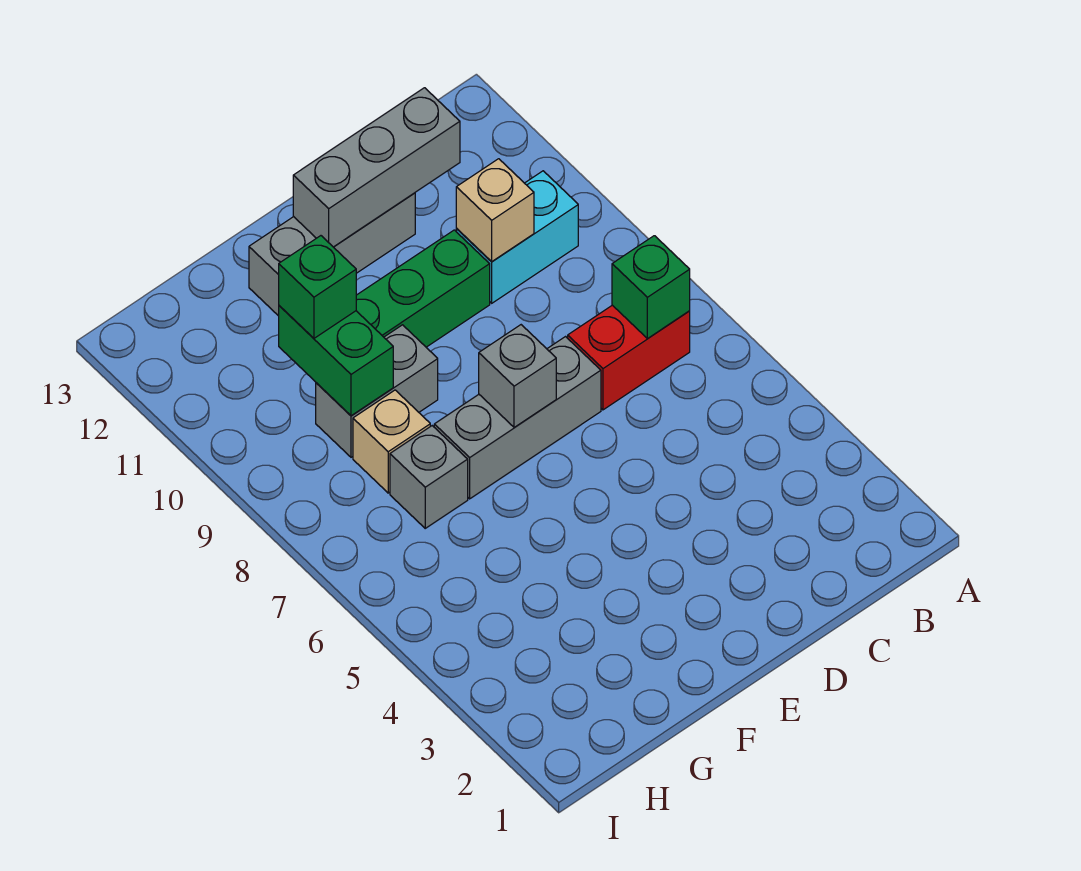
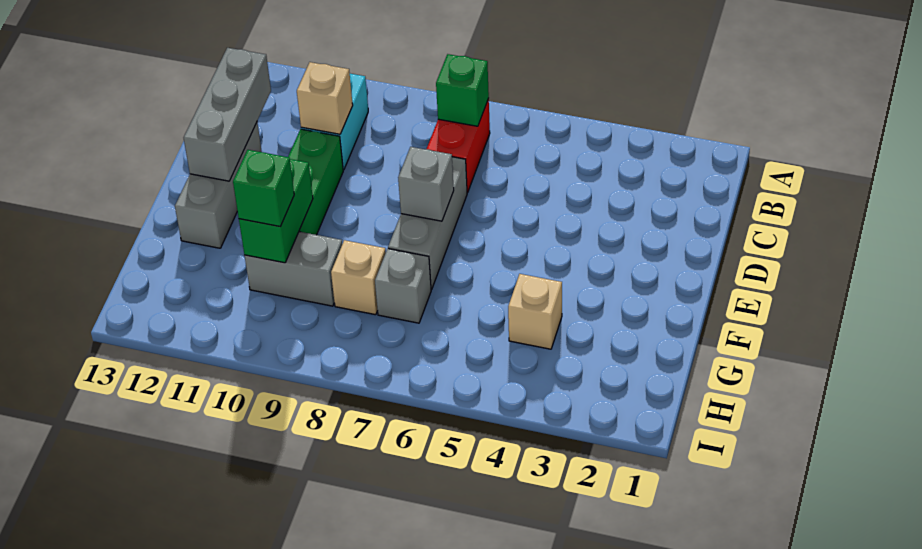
grey brick F9:G9 level 1 -> grey brick G9:G10 level 1
none -> tan brick G4 level 1
green brick G9:G10 level 2 -> green brick F10:G10 level 2

